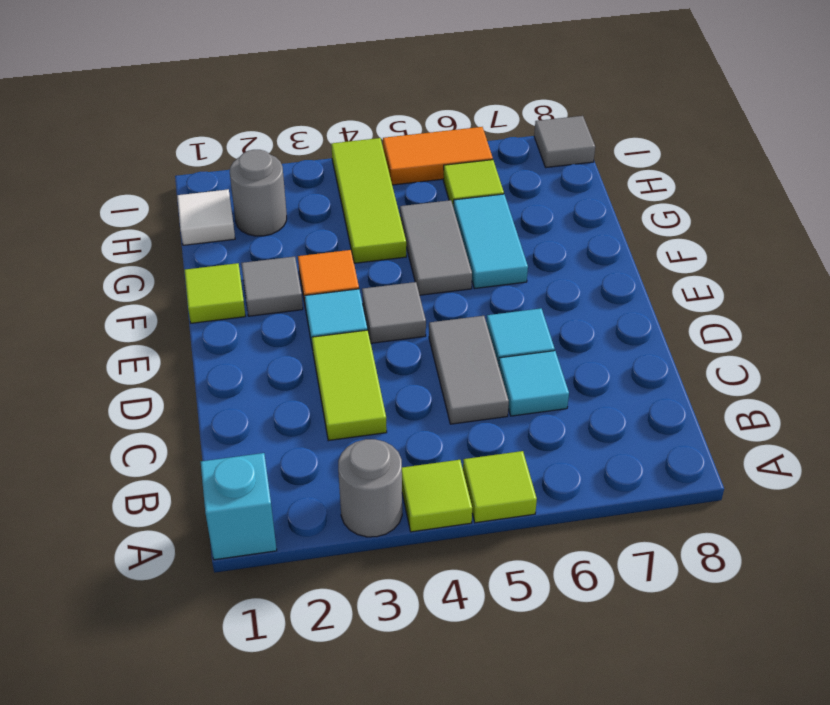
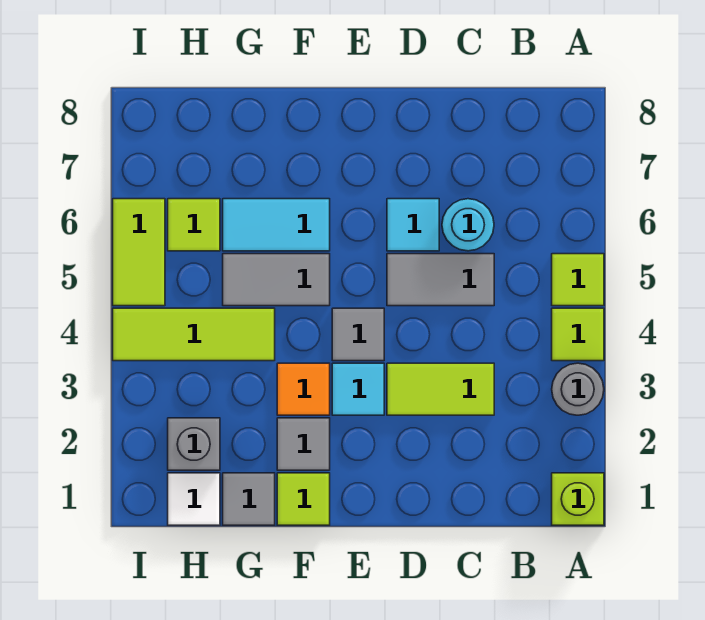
cyan brick A1 level 1 -> lime brick A1 level 1
cyan tile C6 level 1 -> cyan round brick C6 level 1
grey round brick H2 level 1 -> grey brick H2 level 1
orange tile I5:I6 level 1 -> lime tile I5:I6 level 1
grey tile I8 level 1 -> grey tile G1 level 1

